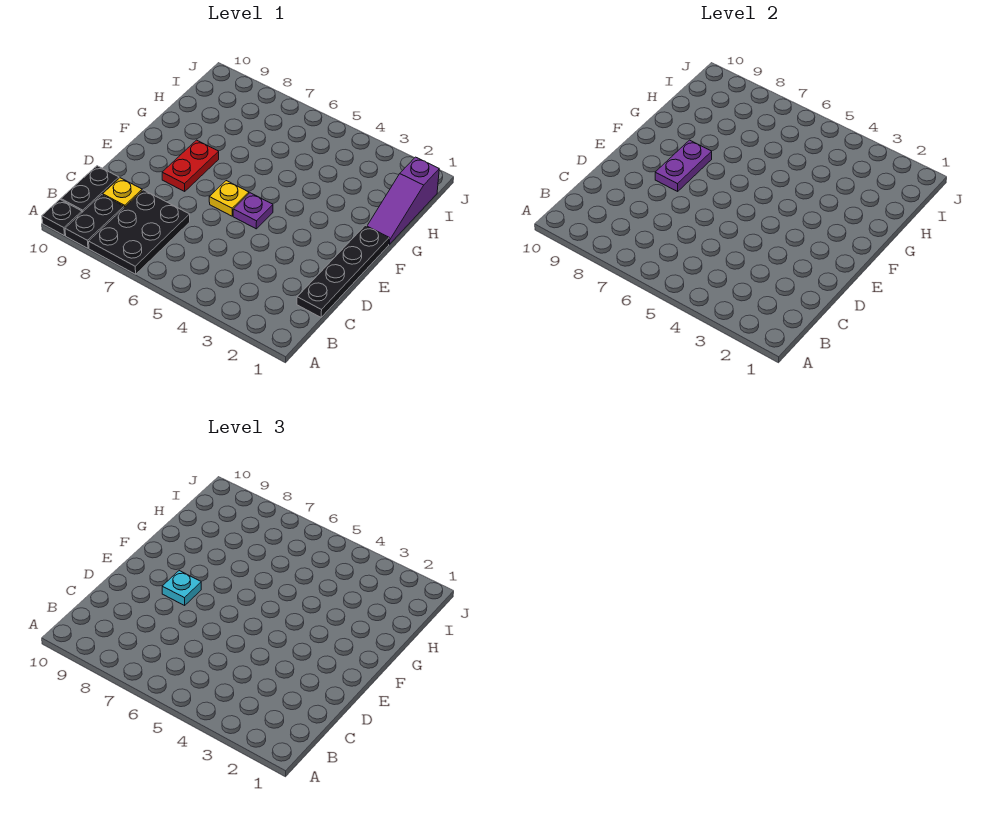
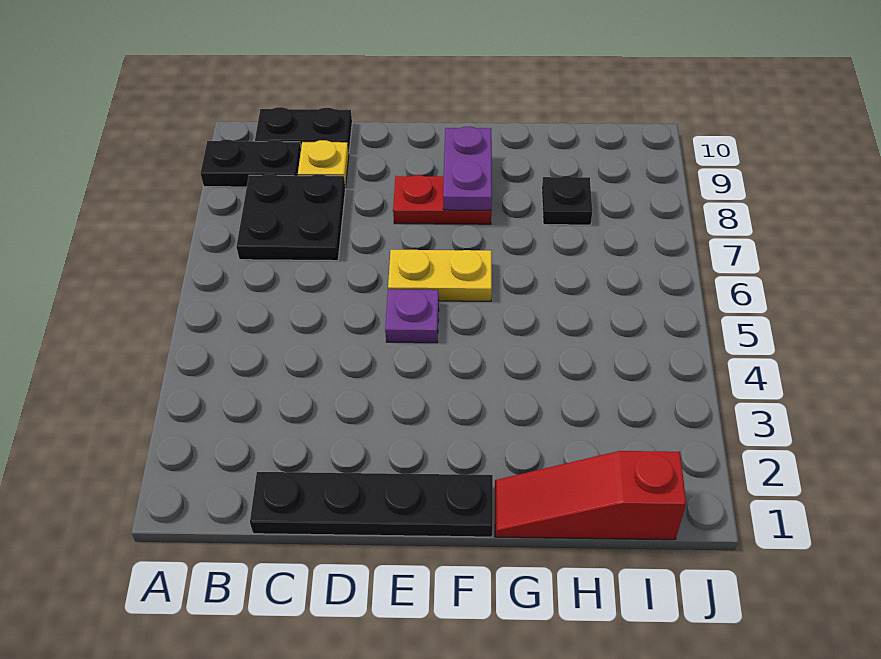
black plate A7:C8 level 1 -> black plate B7:C8 level 1
black plate A10 level 1 -> black plate H8 level 1
yellow plate E6 level 1 -> yellow plate E6:F6 level 1
purple plate E8:F8 level 2 -> purple plate F8:F9 level 2
cyan plate E8 level 3 -> none
purple slope G1:I1 level 1 top I -> red slope G1:I1 level 1 top I

